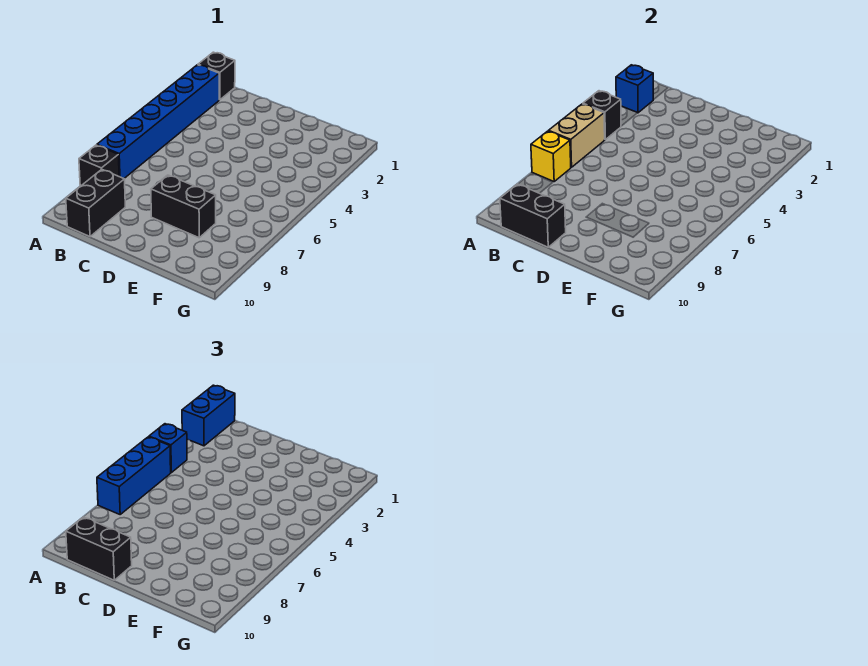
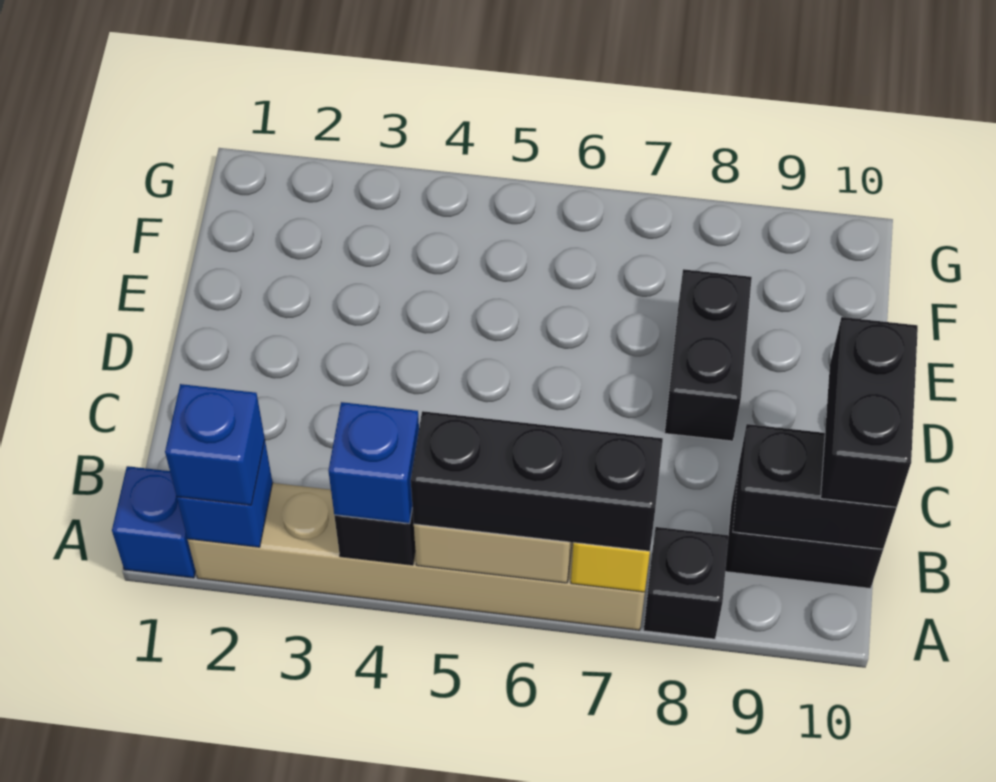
black brick A1 level 1 -> blue brick A1 level 1
blue brick A1:A2 level 3 -> blue brick A2 level 3
blue brick A2:A7 level 1 -> tan brick A2:A7 level 1
blue brick A5:A7 level 3 -> black brick A5:A7 level 3
black brick B10:C10 level 2 -> black brick B9:B10 level 2

